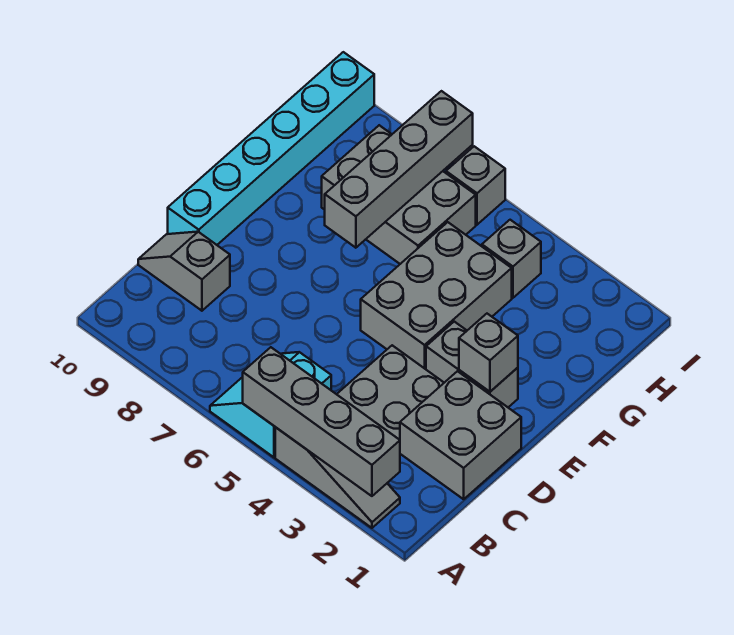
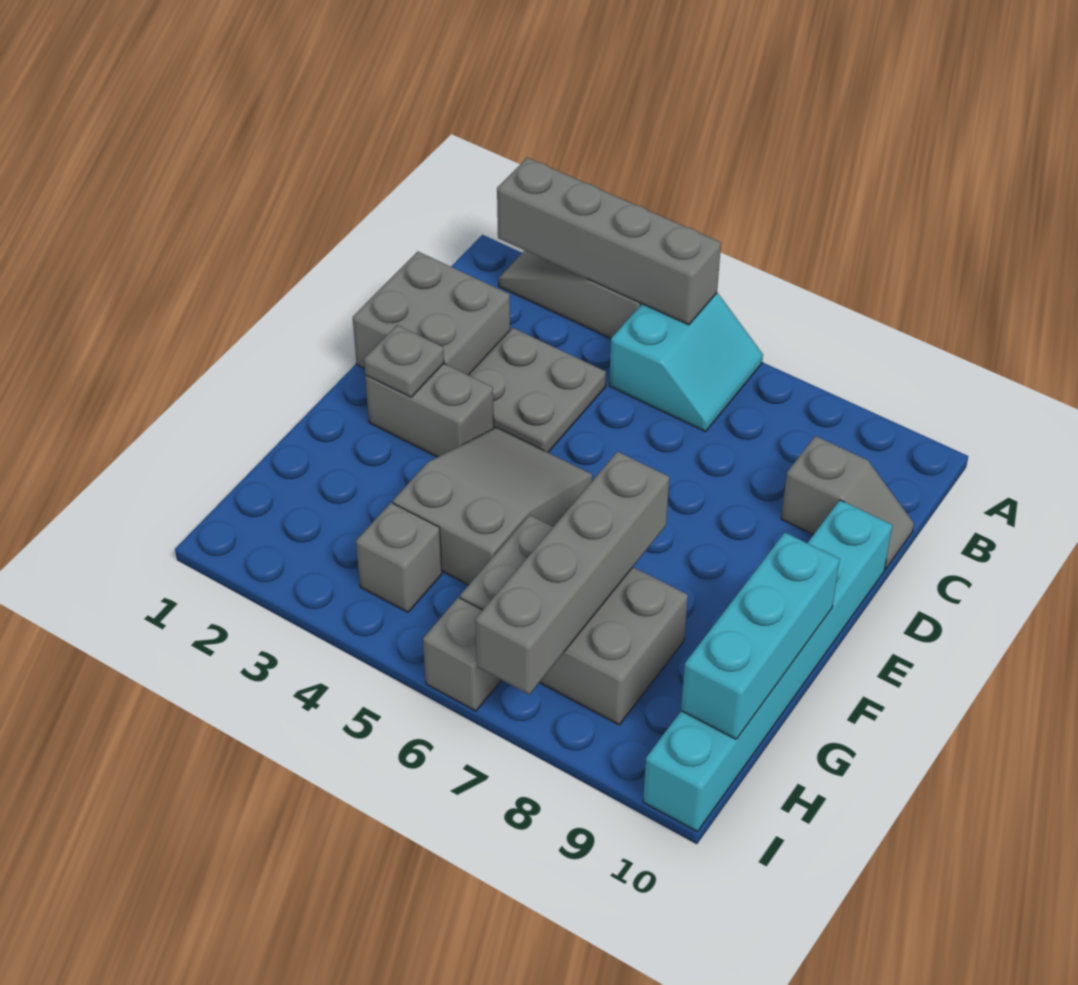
grey brick E2 level 2 -> grey plate E2 level 2
grey brick E4:G5 level 1 -> grey slope E4:G5 level 1 top G
none -> cyan brick F10:H10 level 2

